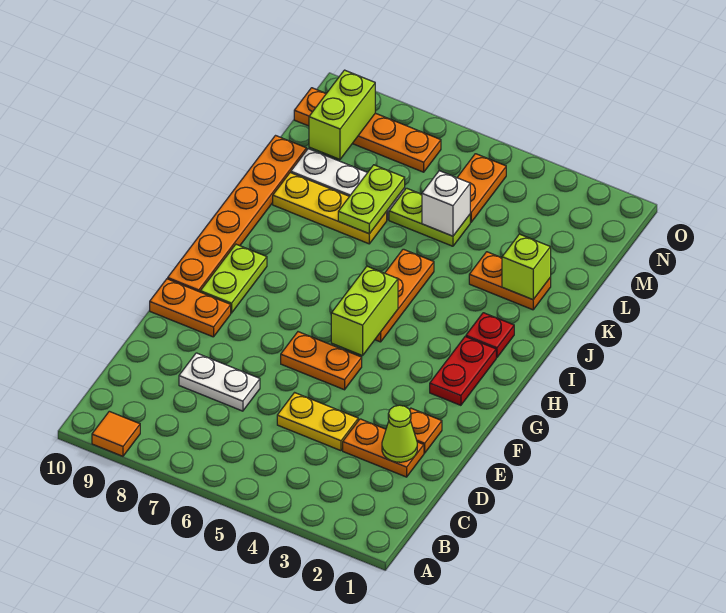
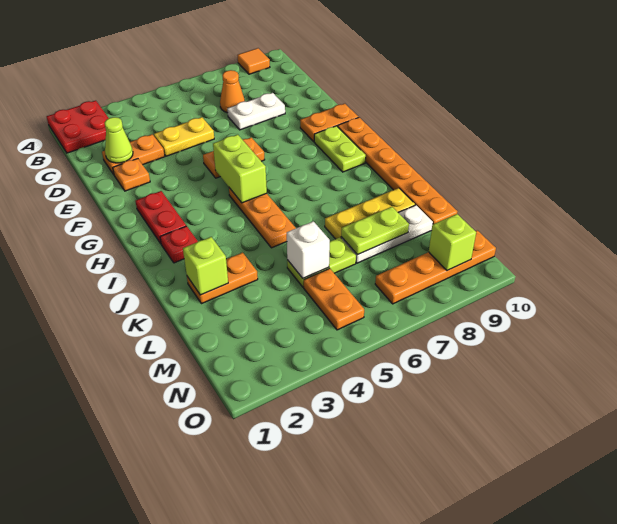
none -> red plate A1:B2 level 1
none -> orange cone C7 level 1
lime plate K7:L7 level 2 -> lime plate L7:L8 level 2
lime brick M9:N9 level 2 -> lime brick N9 level 2

